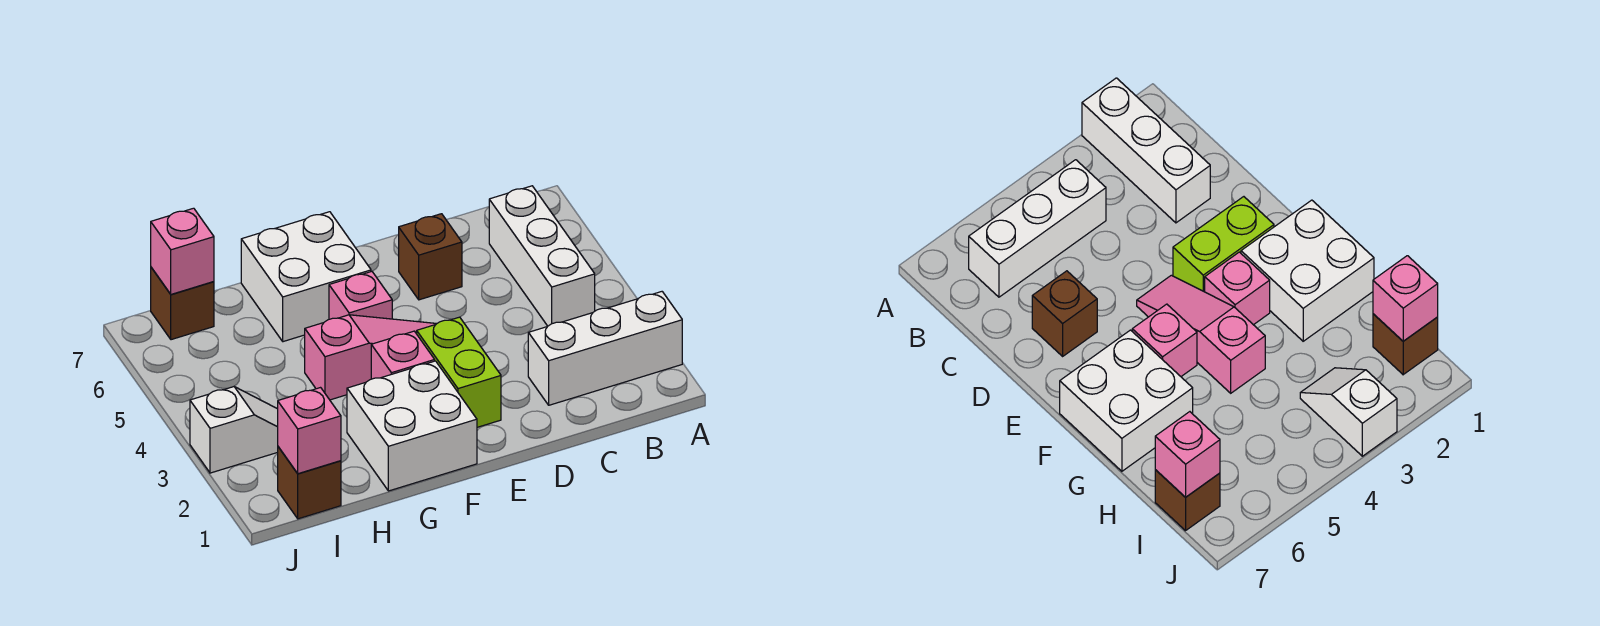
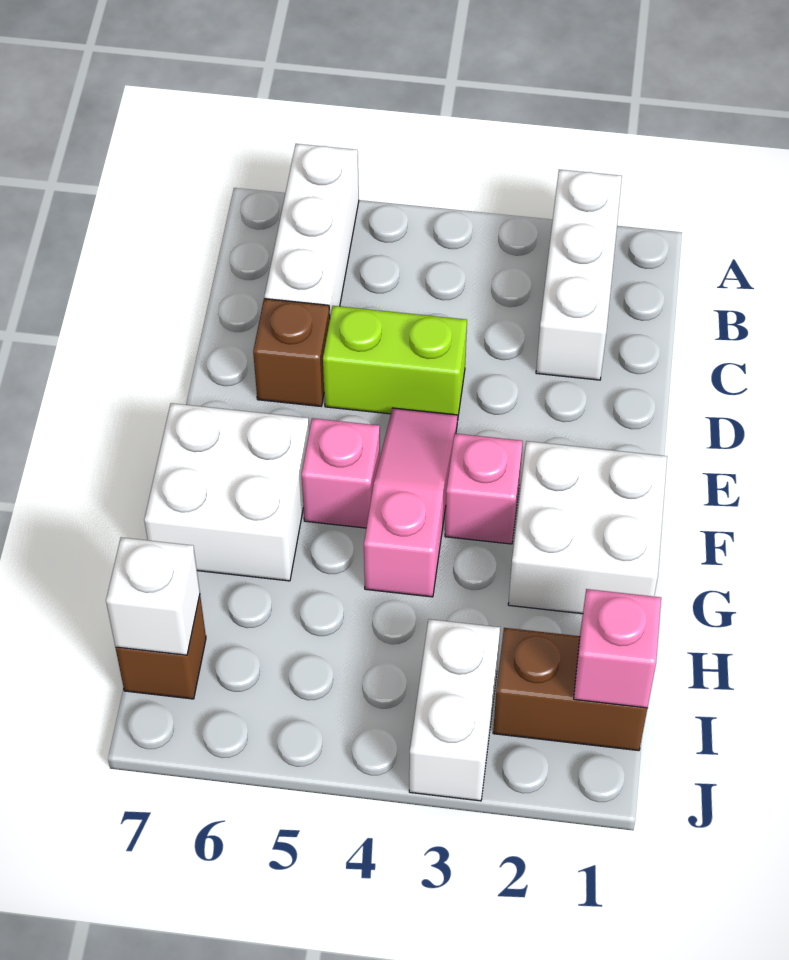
white brick B4:B6 level 1 -> white brick A6:C6 level 1
lime brick E2:E3 level 1 -> lime brick D4:D5 level 1
brown brick I1 level 1 -> brown brick I1:I2 level 1
white slope I3:J3 level 1 top J -> white brick I3:J3 level 1
pink brick I7 level 2 -> white brick I7 level 2

